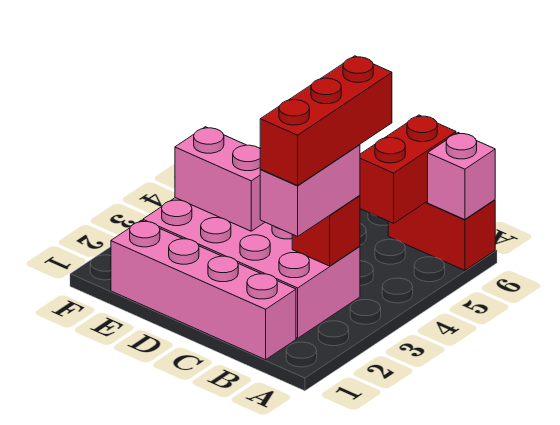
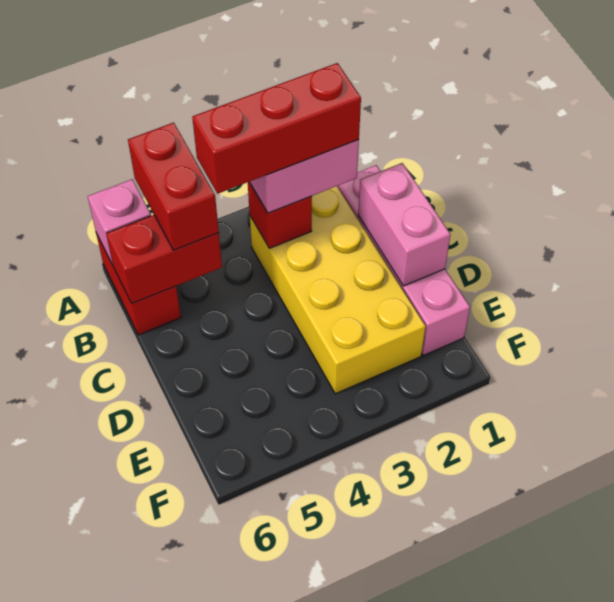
none -> red brick A5:B5 level 3
pink brick B2:E3 level 1 -> yellow brick B2:E3 level 1
pink brick D3:E3 level 2 -> pink brick C1:D1 level 2

